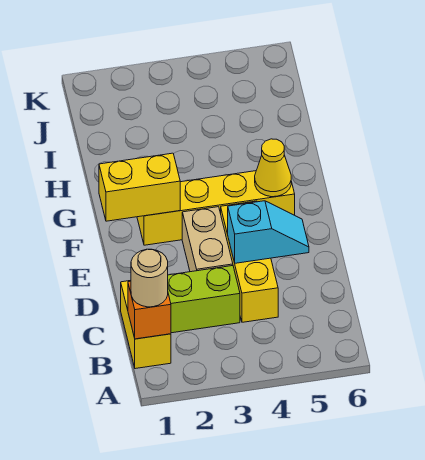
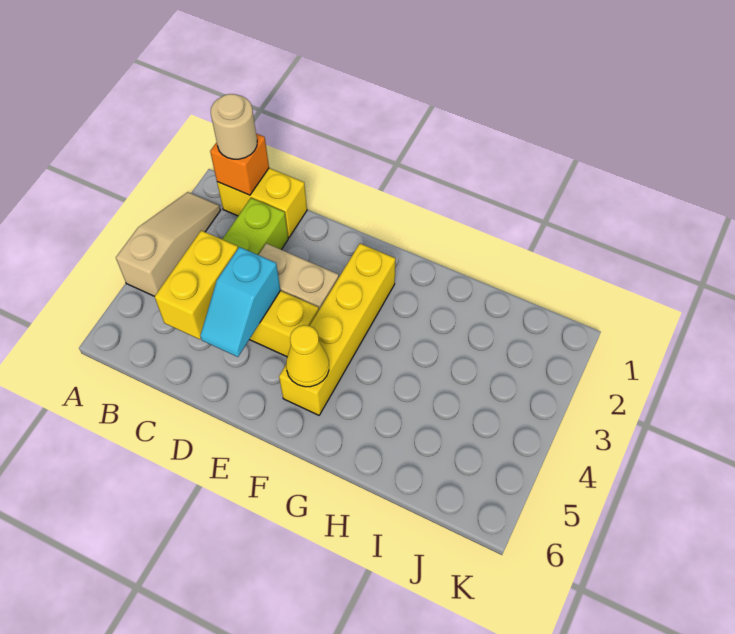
none -> tan slope A2:A4 level 1 top 4
yellow brick F1:F2 level 2 -> yellow brick C4:C5 level 2

